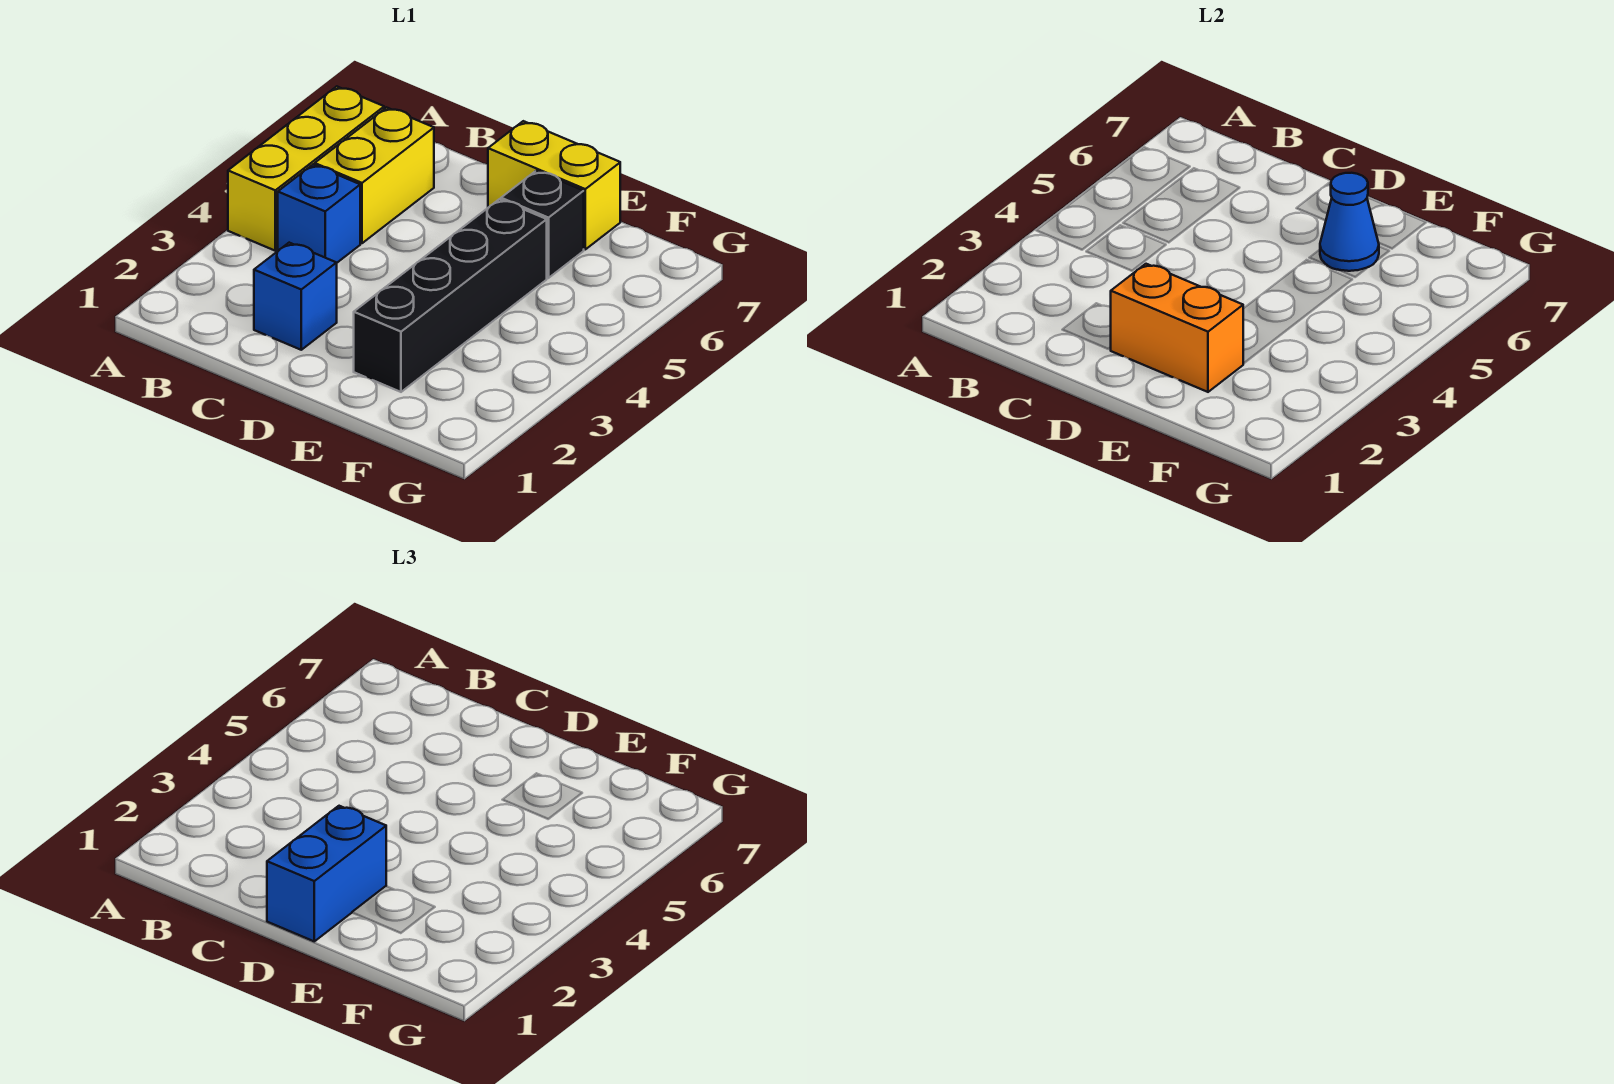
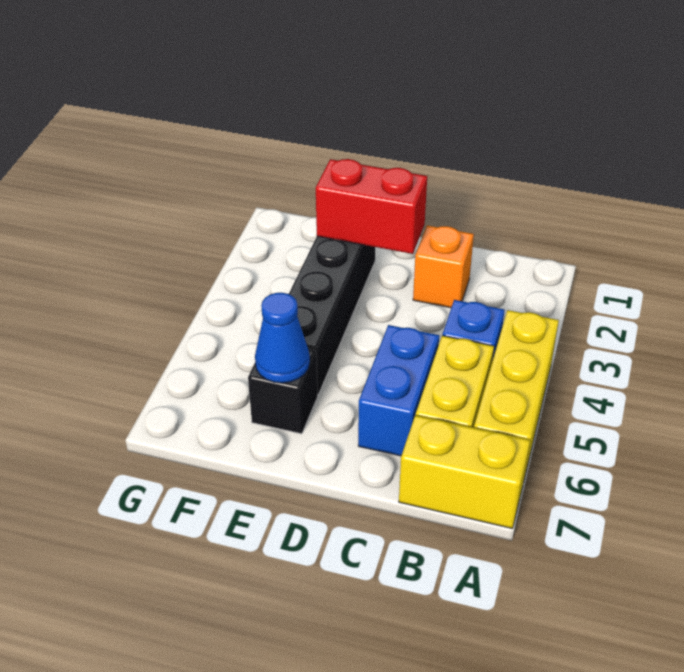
blue brick C2 level 1 -> orange brick C2 level 1
blue brick D1:D2 level 3 -> blue brick C5:C6 level 1
orange brick D2:E2 level 2 -> red brick D2:E2 level 2
yellow brick D7:E7 level 1 -> yellow brick A7:B7 level 1

